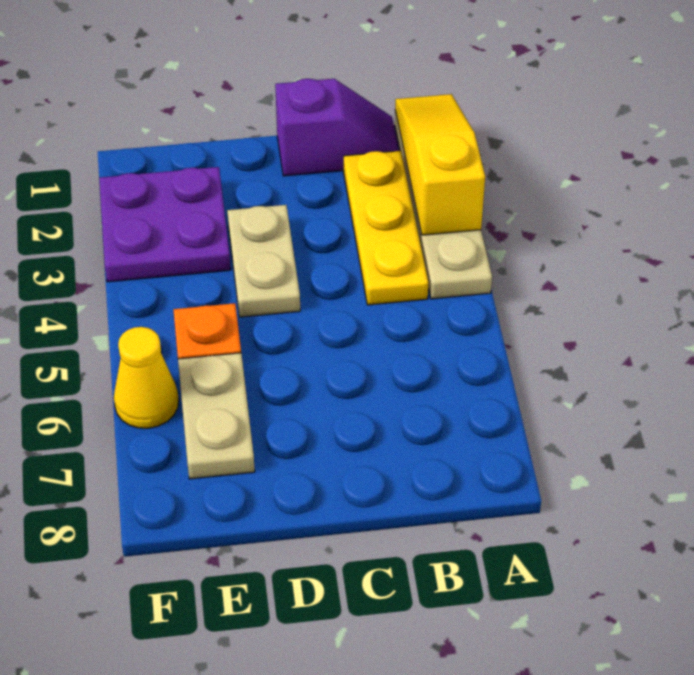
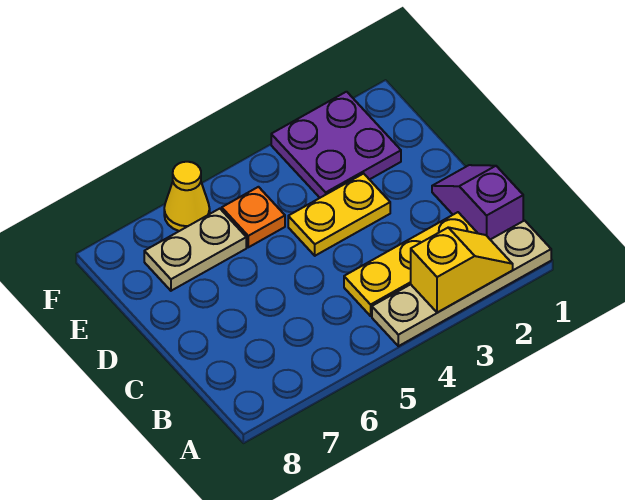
yellow slope A1:A3 level 2 top 3 -> yellow slope A2:A3 level 2 top 3
purple slope B1:C1 level 1 top C -> purple slope B1:C1 level 1 top B
tan plate D3:D4 level 1 -> yellow plate D3:D4 level 1

